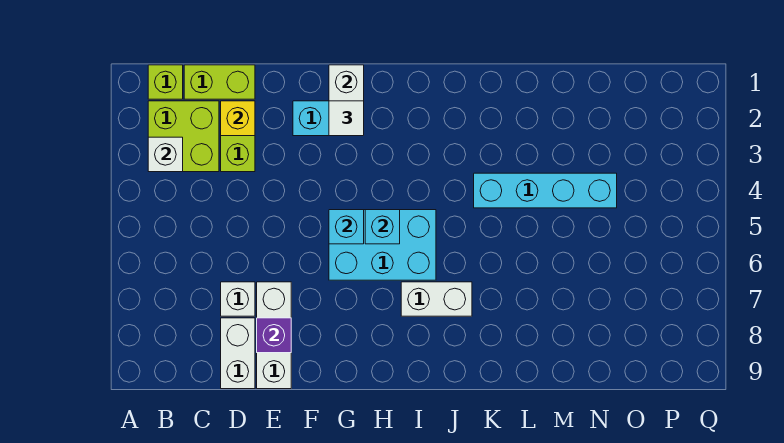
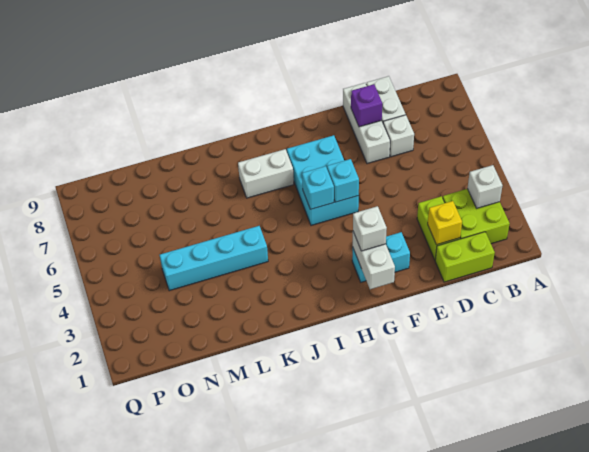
lime brick B1 level 1 -> none
white tile G2 level 3 -> white brick G2 level 3
cyan brick G5:I6 level 1 -> cyan brick G5:H7 level 1

